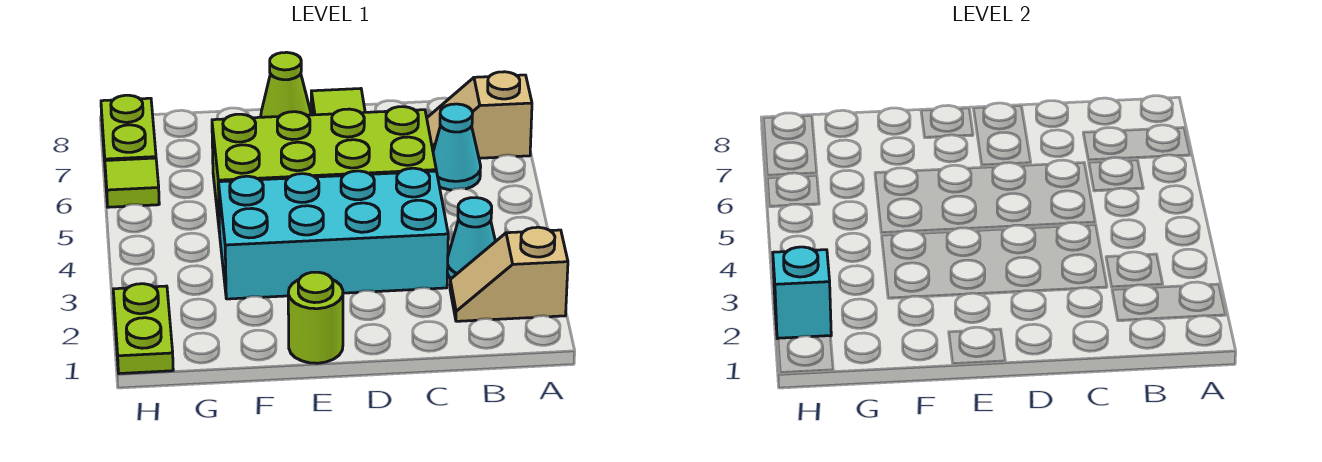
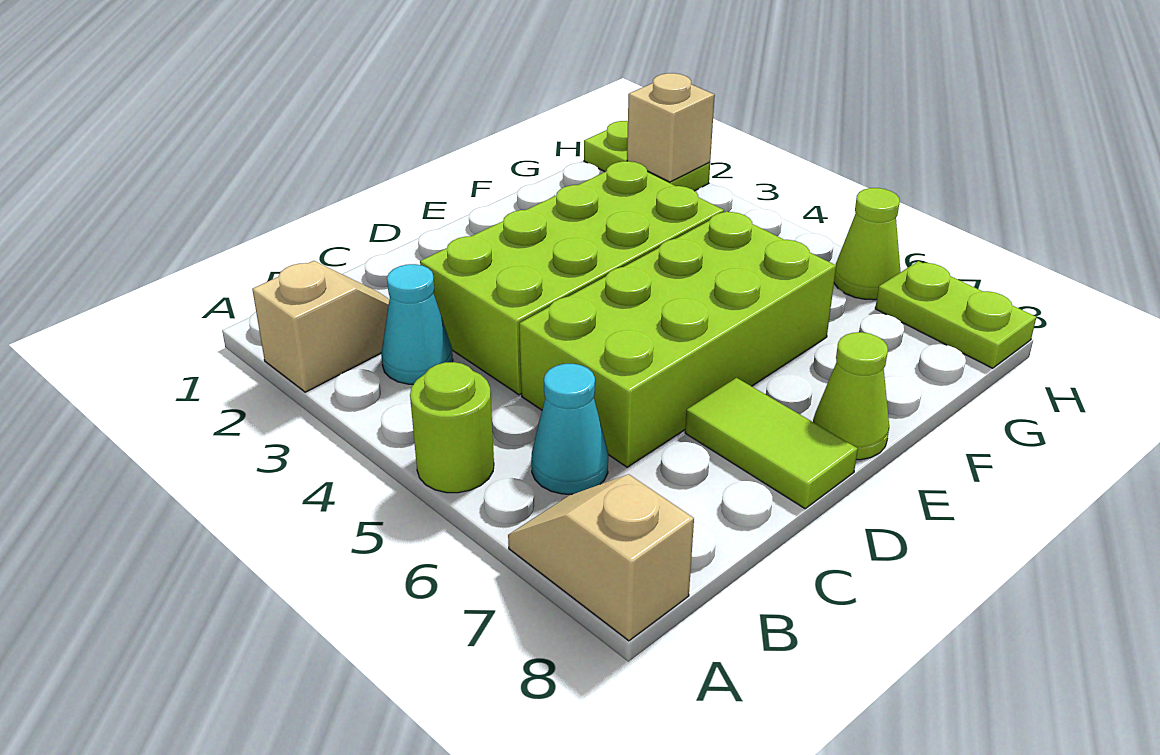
tan slope A7:B7 level 1 top A -> tan slope A7:A8 level 1 top 8
cyan brick C3:F4 level 1 -> lime brick C3:F4 level 1
lime round brick E1 level 1 -> lime round brick A5 level 1
cyan brick H2 level 2 -> tan brick H2 level 2
lime tile H6 level 1 -> lime cone H6 level 1

